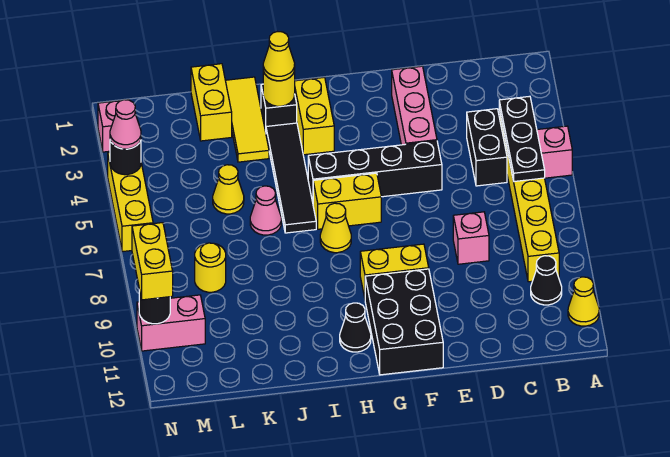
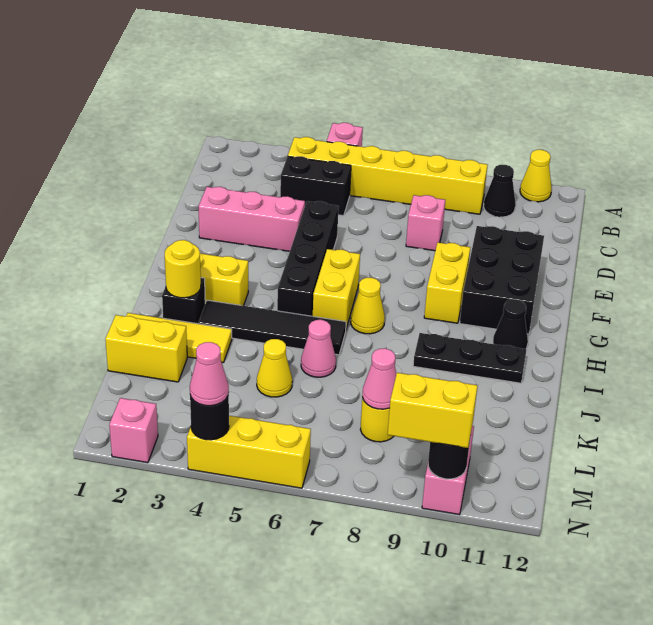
black plate B4:B6 level 2 -> black plate I9:I11 level 1
black brick F10:G12 level 1 -> black brick E10:G11 level 1
yellow cone I2 level 3 -> none
none -> pink cone L8 level 2

